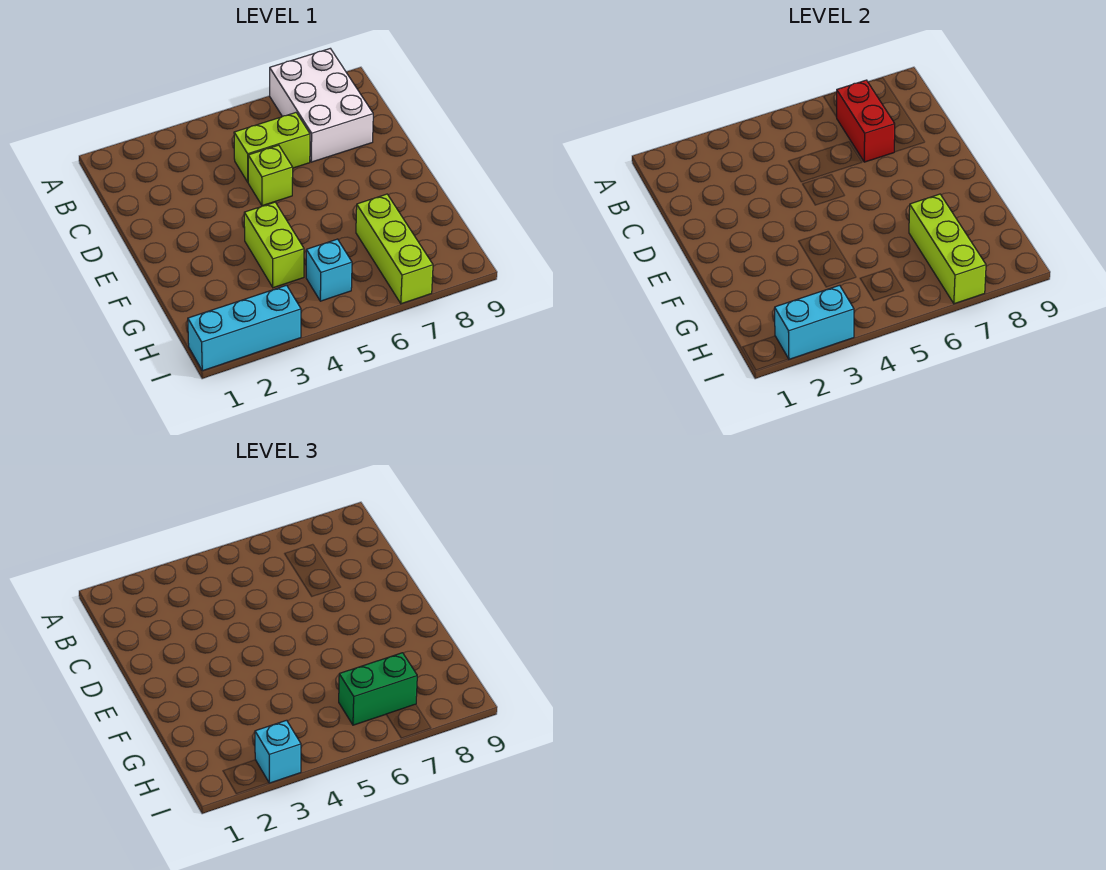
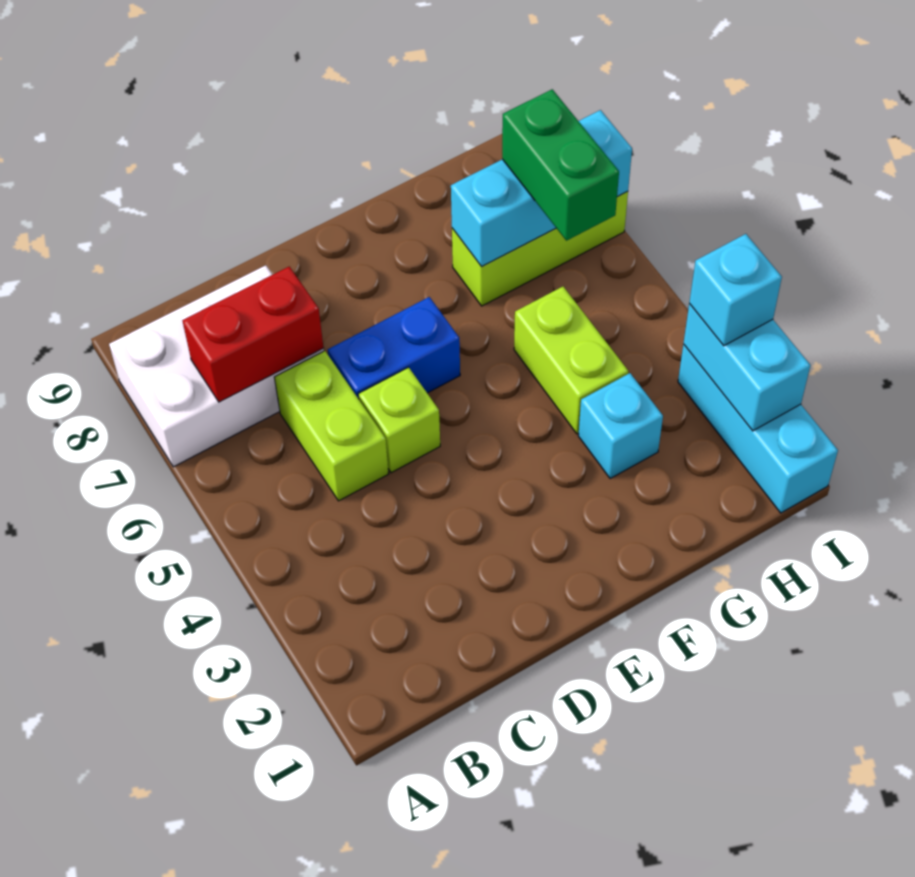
none -> blue brick D6:E6 level 1
lime brick F4:G4 level 1 -> lime brick G4:G5 level 1
lime brick G7:I7 level 2 -> cyan brick G7:I7 level 2
cyan brick H5 level 1 -> cyan brick G3 level 1

